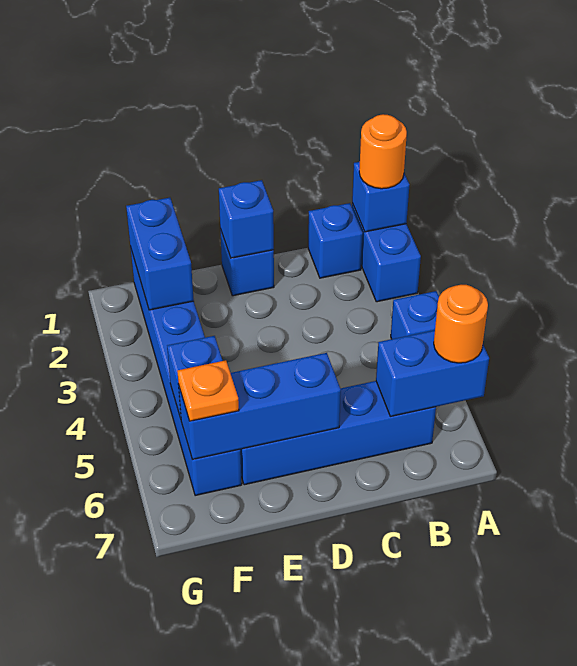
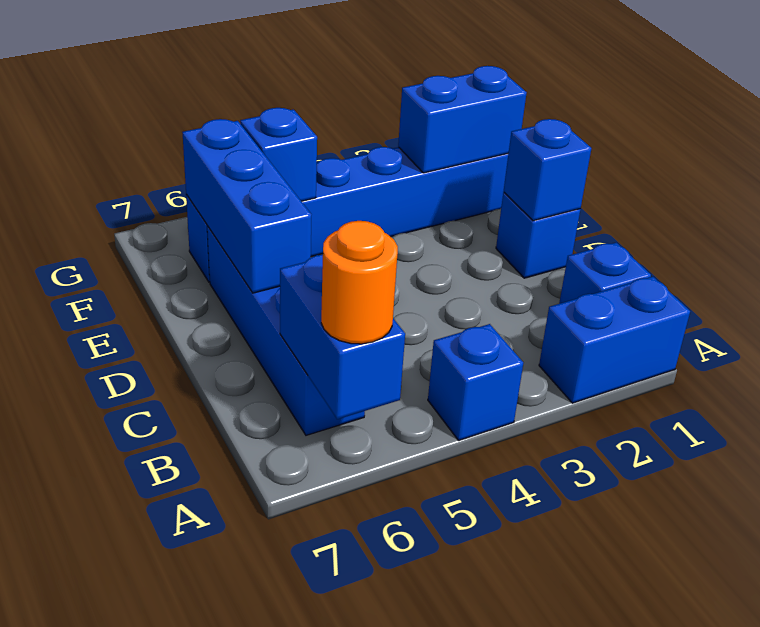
blue brick A1 level 2 -> none
orange round brick A1 level 3 -> none
orange plate F6 level 3 -> none

